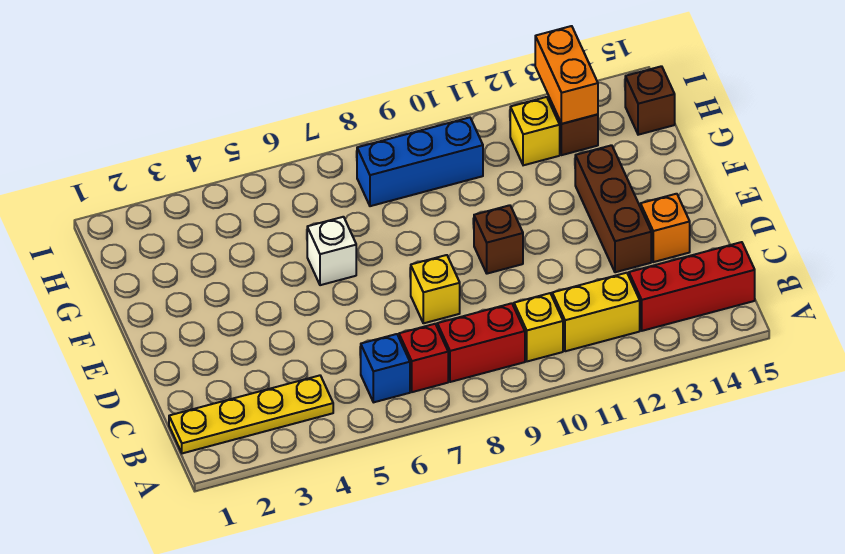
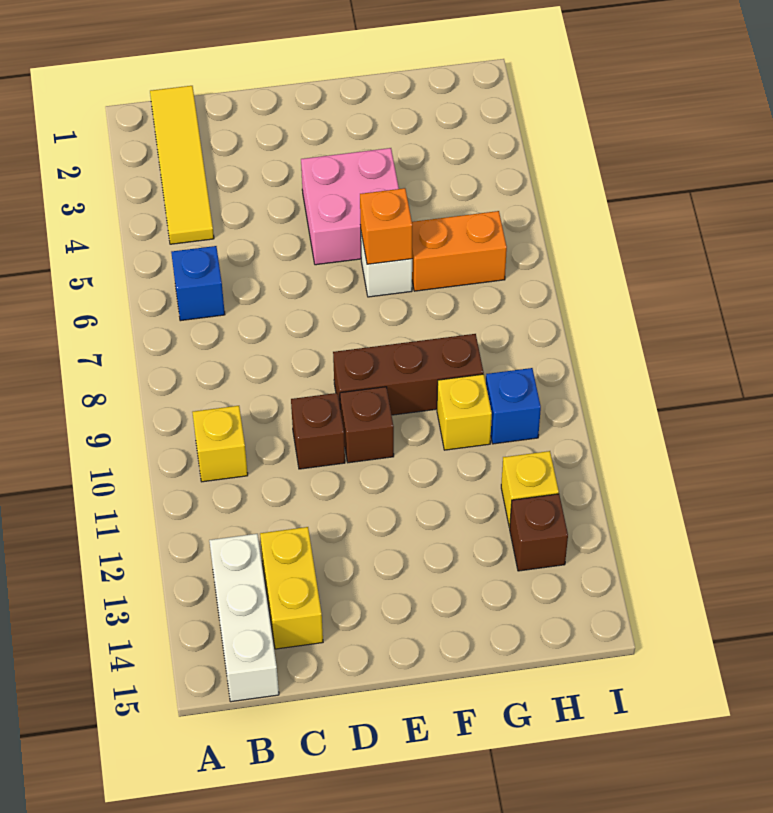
yellow plate B1:B4 level 1 -> yellow tile B1:B4 level 1
red brick B7 level 1 -> none
red brick B8:B9 level 1 -> none
yellow brick B11:B12 level 1 -> yellow brick C13:C14 level 1
red brick B13:B15 level 1 -> white brick B13:B15 level 1
yellow brick D8 level 1 -> yellow brick G10 level 1
brown brick D13:F13 level 1 -> brown brick E9:G9 level 1
orange brick D14 level 1 -> orange brick F6 level 2
none -> pink brick E4:F5 level 1
blue brick H8:H10 level 1 -> blue brick H10 level 1
orange brick H13:I13 level 2 -> orange brick G6:H6 level 1
brown brick H15 level 1 -> brown brick D10 level 1

